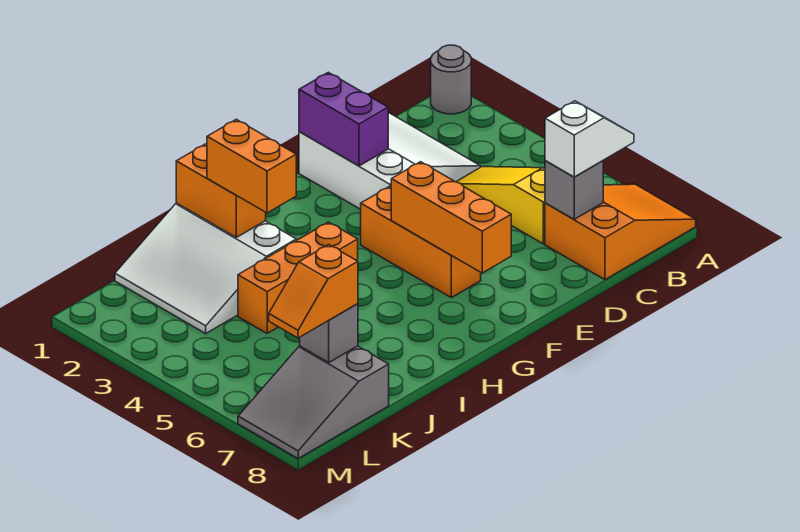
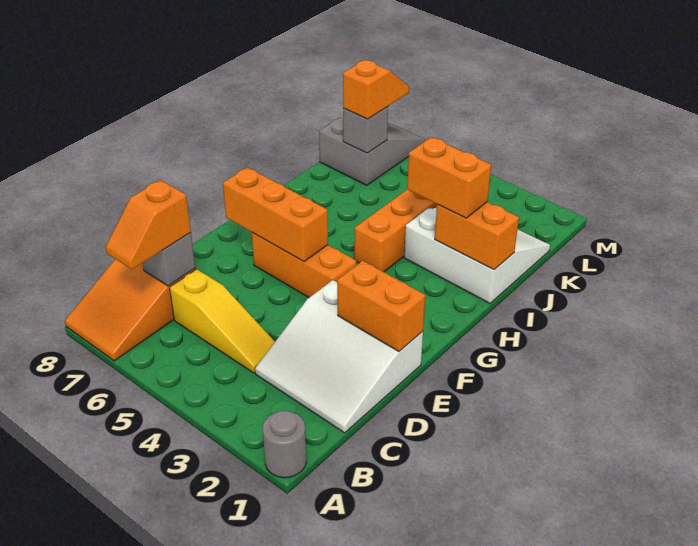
white slope B7:C7 level 3 top C -> orange slope B7:C7 level 3 top C
purple brick E1:E2 level 2 -> orange brick E1:E2 level 2

